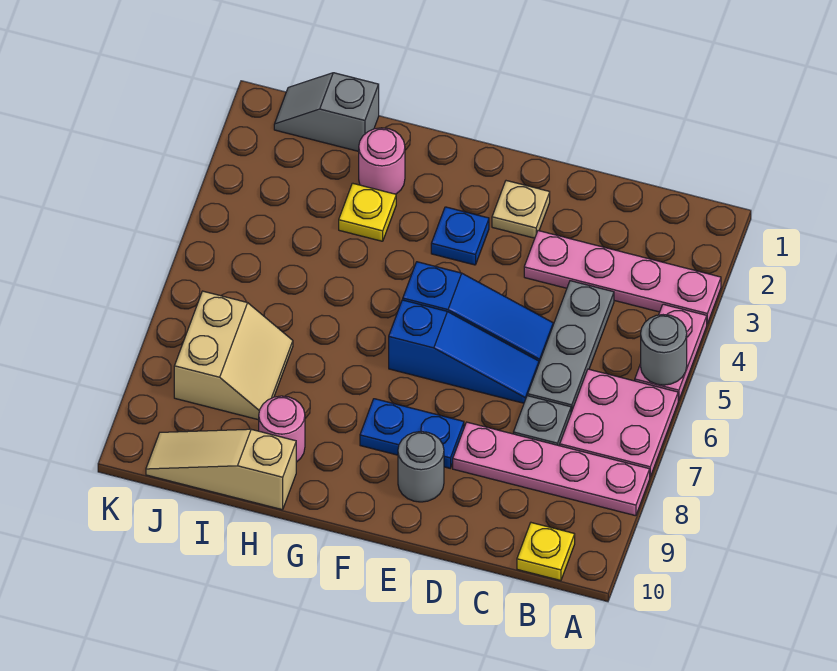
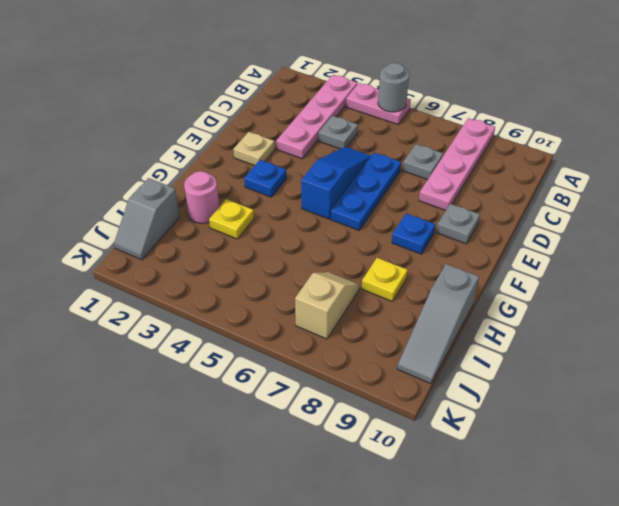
pink plate A6:B7 level 1 -> none
yellow plate B10 level 1 -> yellow plate H8 level 1
grey plate C4:C6 level 1 -> grey plate C4 level 1
blue slope D6:F6 level 1 top F -> blue plate D6:F6 level 1
blue plate E8:F8 level 1 -> blue plate F8 level 1
grey round brick E9 level 1 -> grey plate E9 level 1
pink round brick H9 level 1 -> none
tan slope H10:J10 level 1 top H -> grey slope H10:J10 level 1 top H
tan slope I7:J8 level 1 top J -> tan slope I7:J7 level 1 top J

